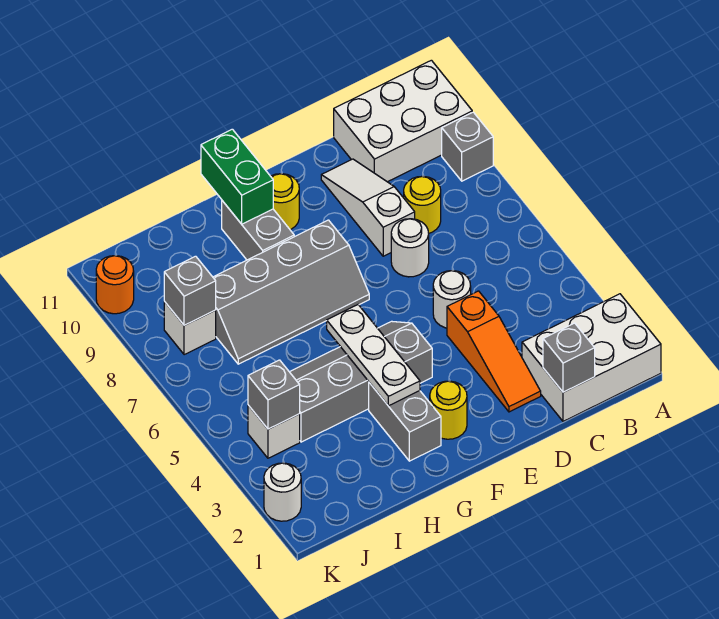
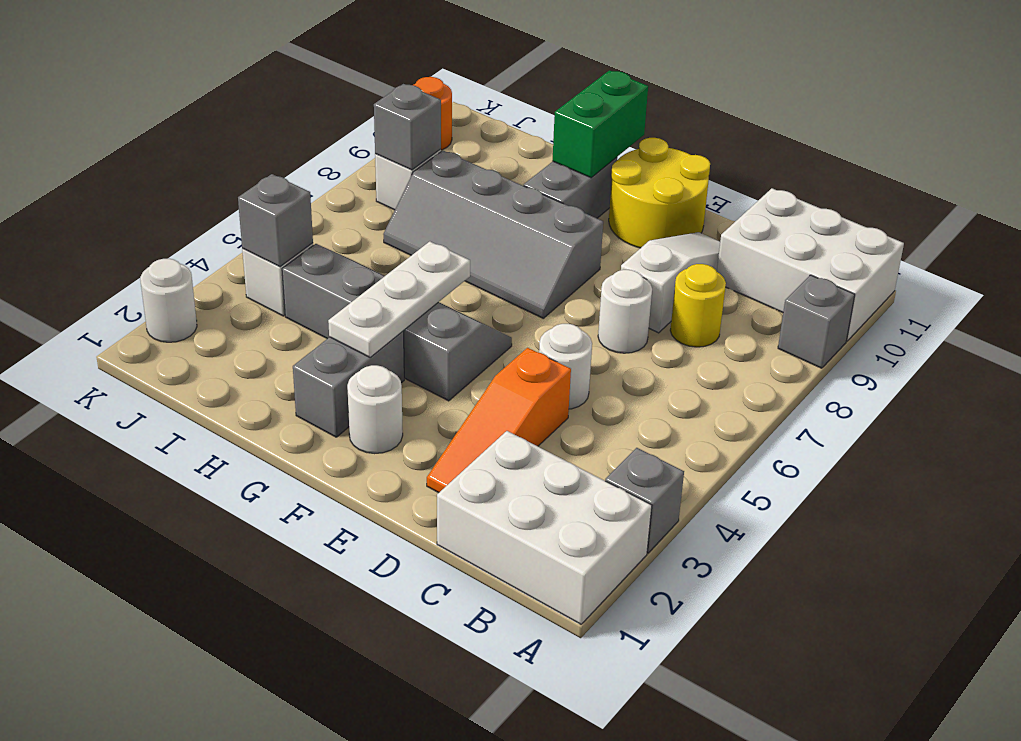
grey brick C1 level 2 -> grey brick A3 level 1
yellow round brick F2 level 1 -> white round brick F2 level 1
yellow round brick F10 level 1 -> yellow round brick E10:F11 level 1

